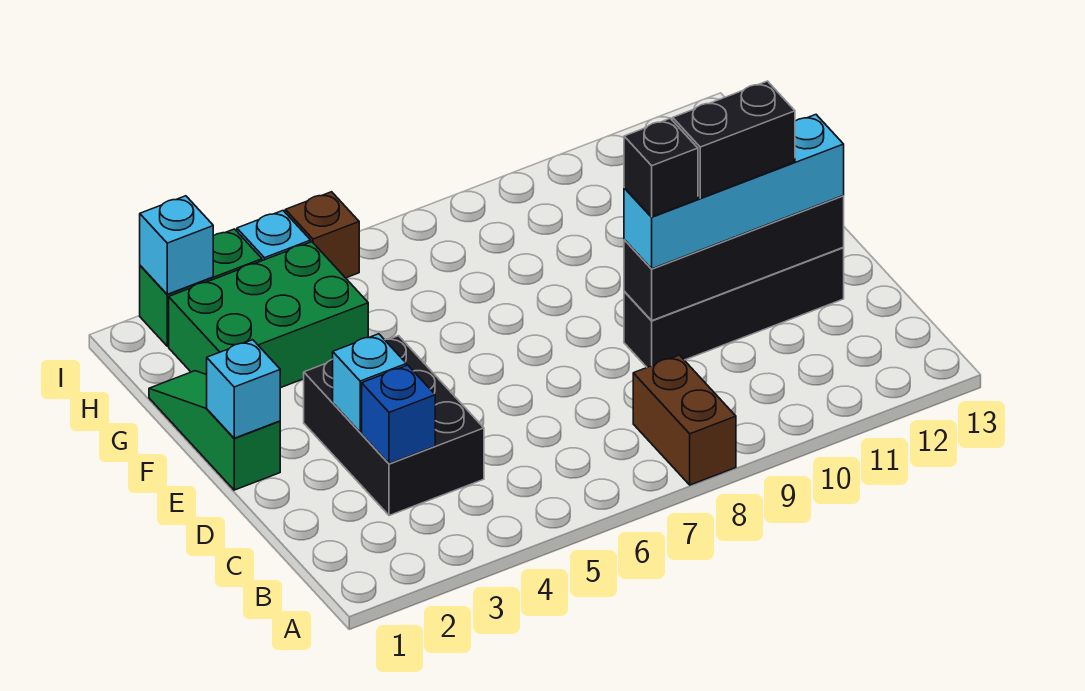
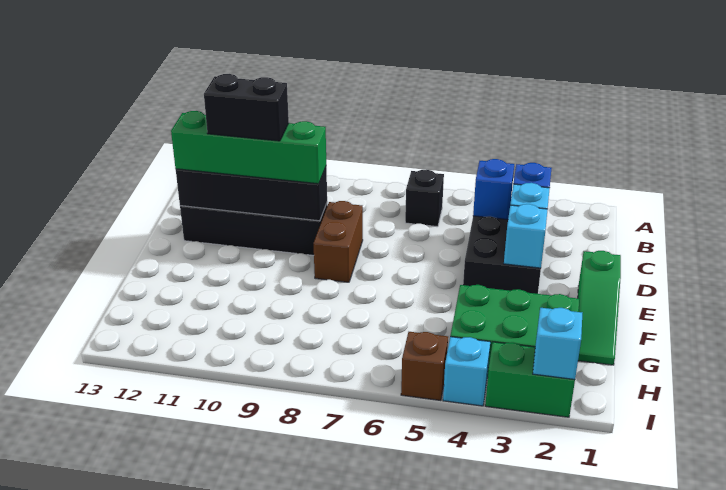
brown brick A8:B8 level 1 -> brown brick D8:E8 level 1
none -> blue brick C4 level 2
cyan brick D9:D12 level 3 -> green brick D9:D12 level 3
black brick D9 level 4 -> black brick B6 level 1
cyan brick E1 level 2 -> cyan brick E3 level 2

